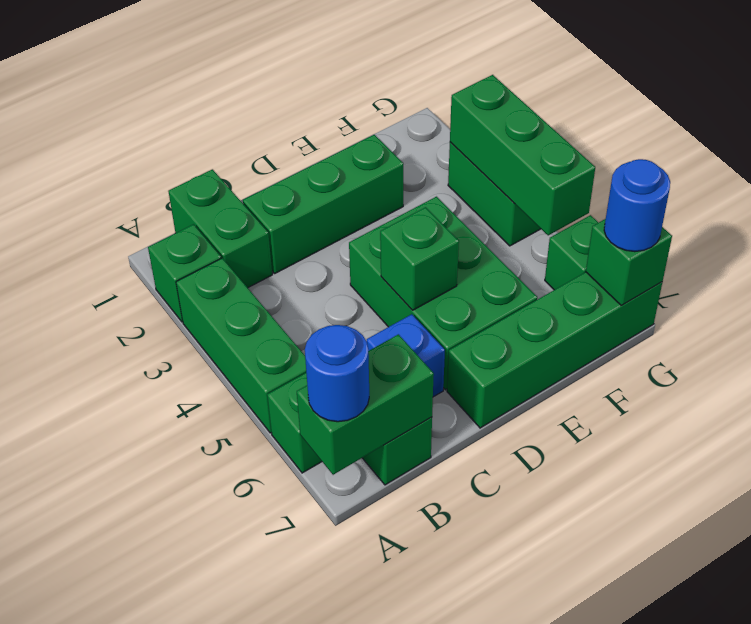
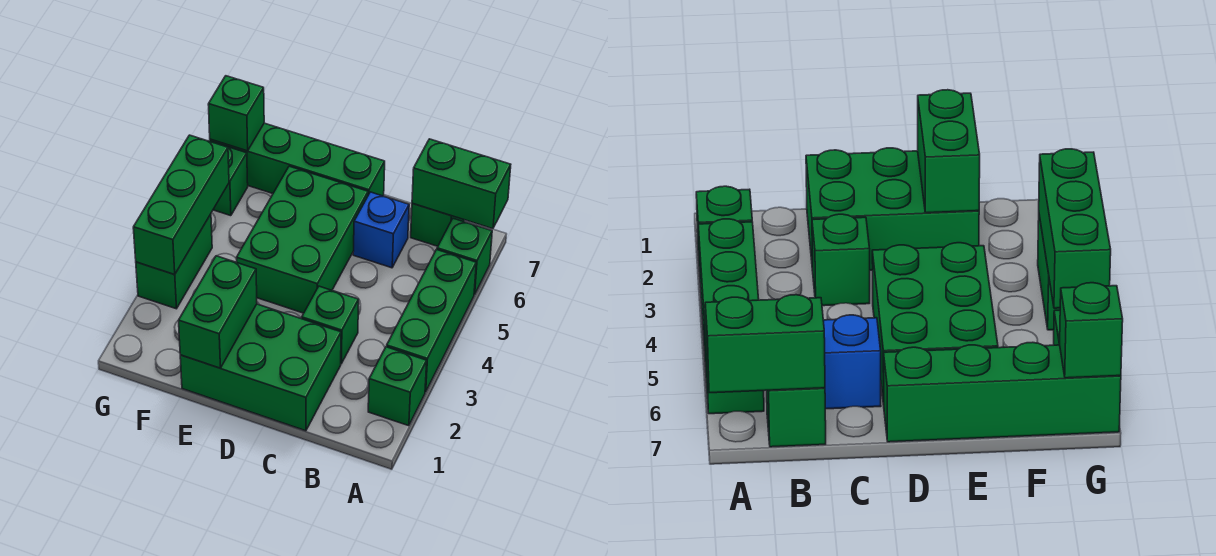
blue round brick A7 level 3 -> none
green brick B1:B2 level 1 -> green brick E1:E2 level 2
green brick C2:E2 level 1 -> green brick C1:E2 level 1
green brick D5 level 2 -> green brick C3 level 1
blue round brick G7 level 3 -> none

